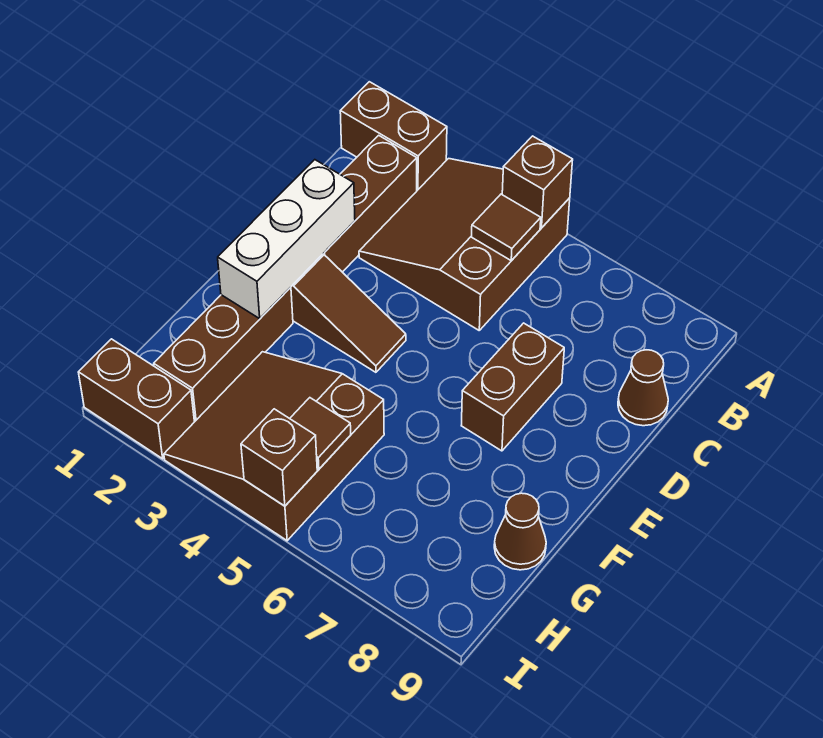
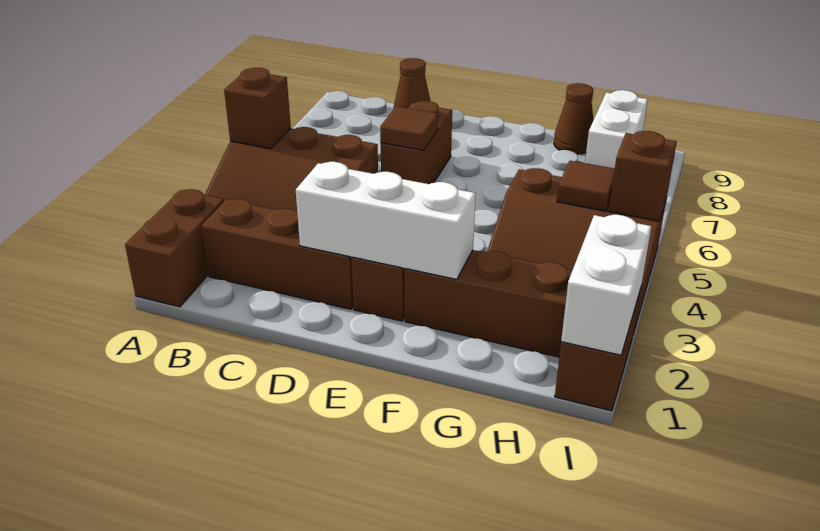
brown tile B5 level 2 -> brown tile D6 level 2
brown brick D7:E7 level 1 -> brown brick D6:D7 level 1
none -> white brick H8:H9 level 1
none -> white brick I1:I2 level 2

